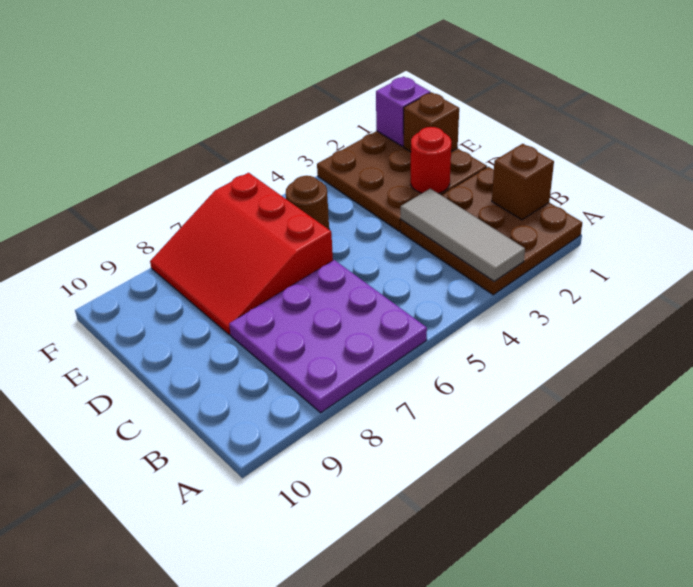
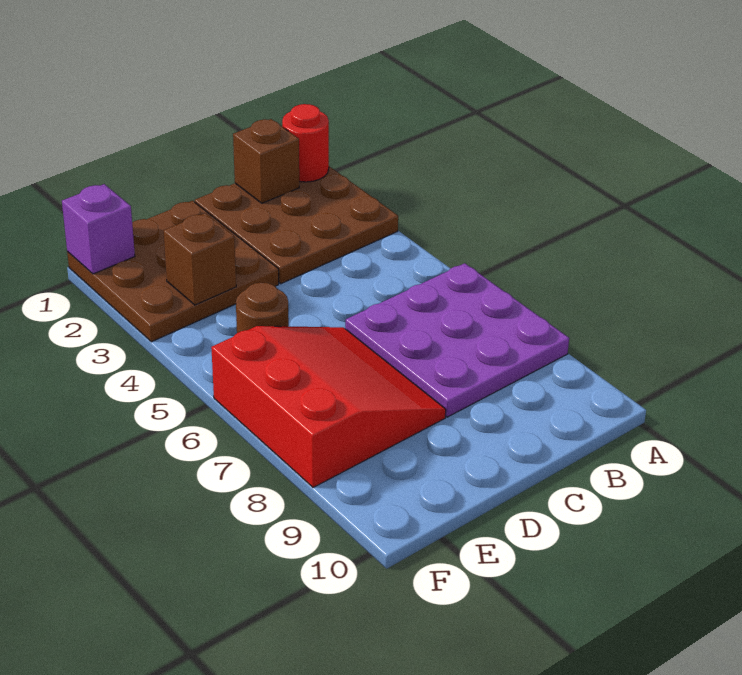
grey tile A3:C3 level 2 -> none
red round brick D2 level 2 -> red round brick A1 level 2
red slope D6:F8 level 1 top 6 -> red slope D6:F8 level 1 top F
brown brick E1 level 2 -> brown brick E3 level 2

